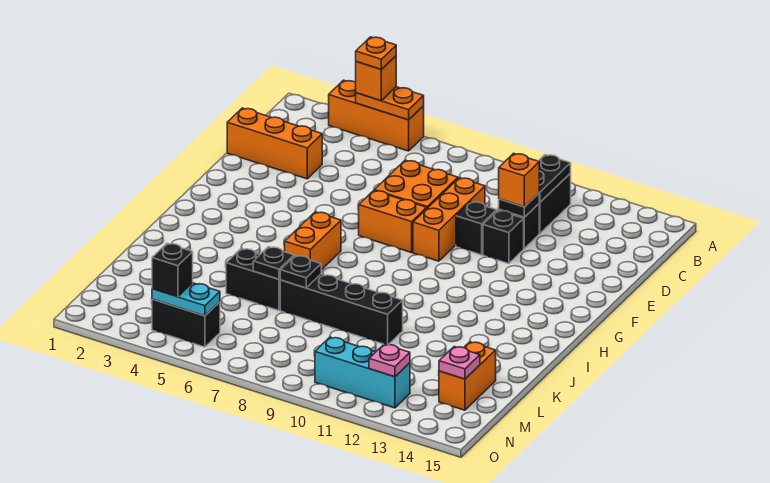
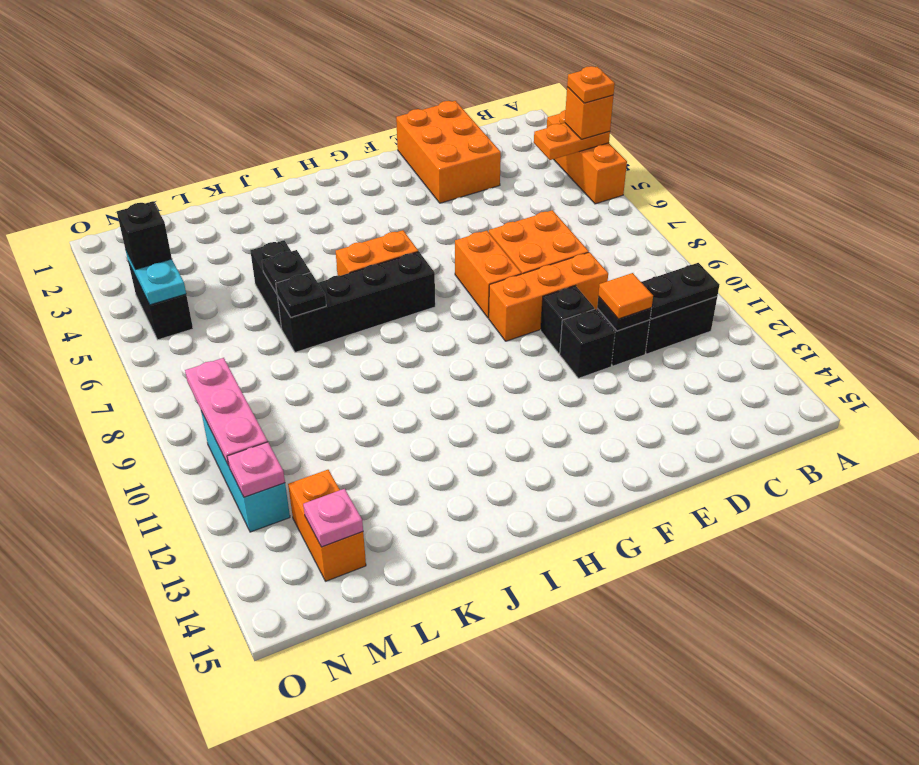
orange plate A4:A5 level 2 -> orange plate A4:B4 level 2
orange brick D1:D3 level 1 -> orange brick D1:E3 level 1
orange brick D11 level 3 -> orange tile D11 level 3
black brick K7:K10 level 1 -> black brick H7:K7 level 1
orange brick L14:M14 level 1 -> orange brick M13:M14 level 1
none -> pink plate N9:N11 level 2

